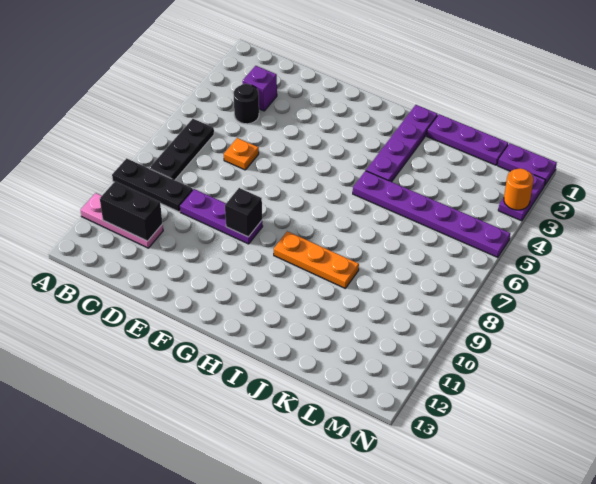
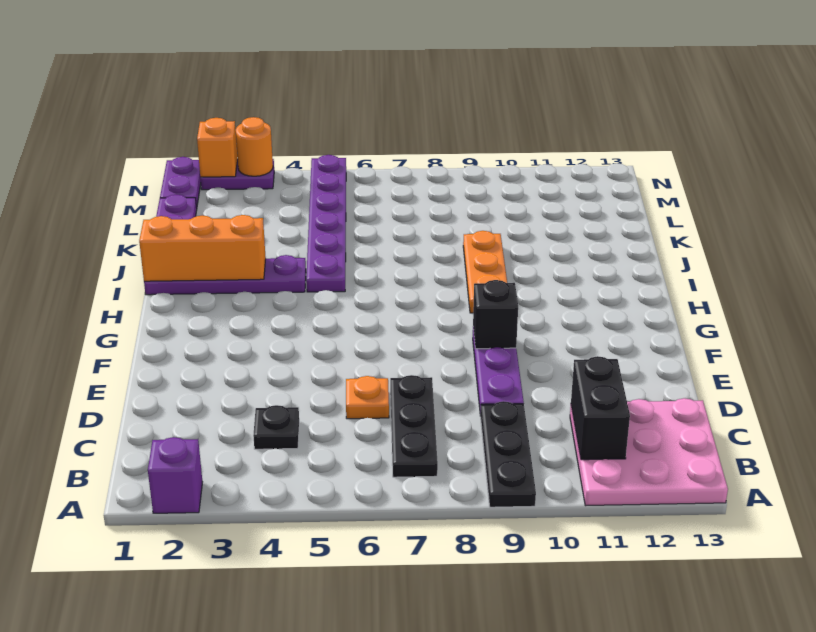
pink plate A11:C11 level 1 -> pink plate A11:C13 level 1
black plate B6:B8 level 1 -> black plate B7:D7 level 1
purple brick C3 level 1 -> purple brick A2 level 1
black round brick C4 level 1 -> black plate C4 level 1
none -> orange brick I1:I3 level 2
none -> orange brick N2 level 2

